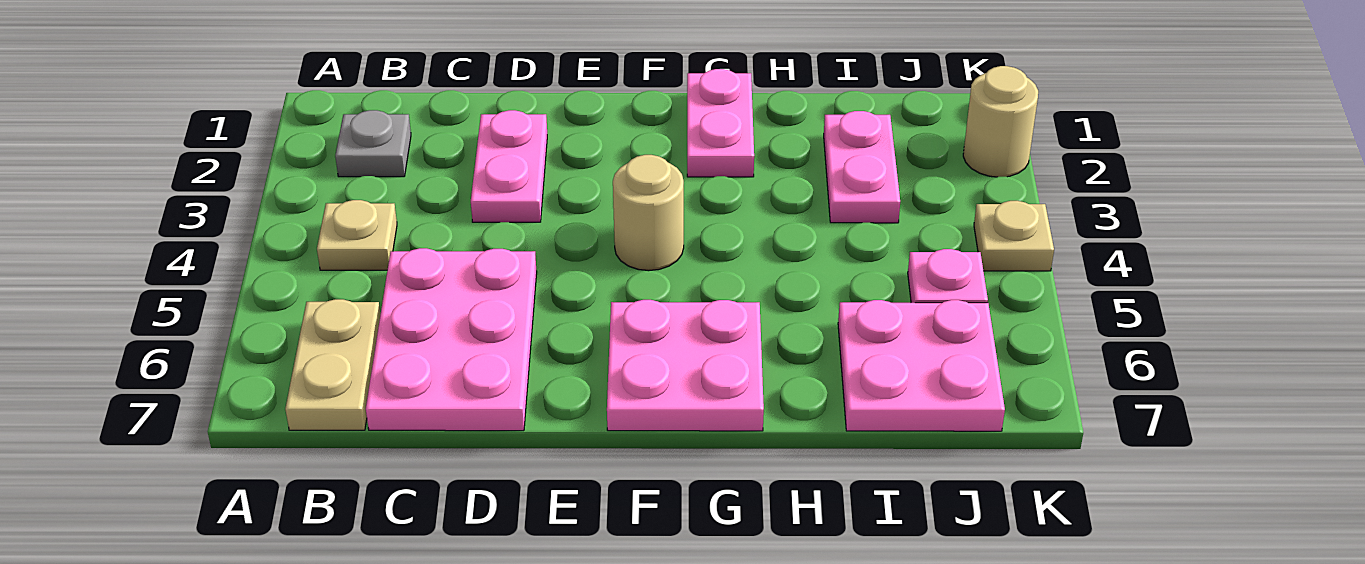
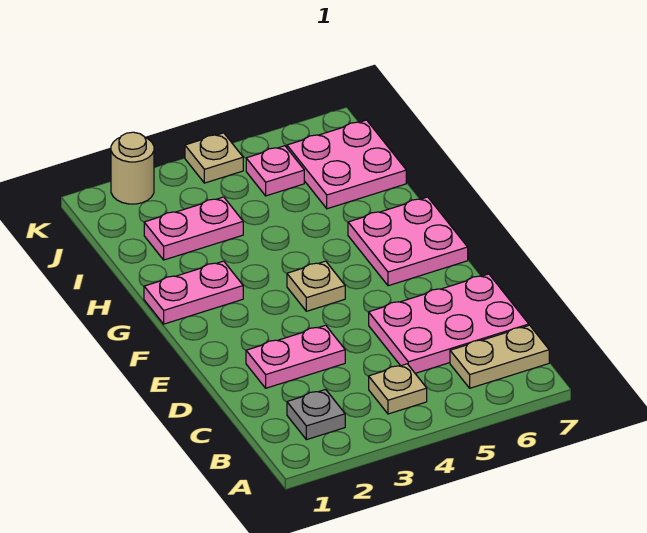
tan round brick F4 level 1 -> tan plate F4 level 1

